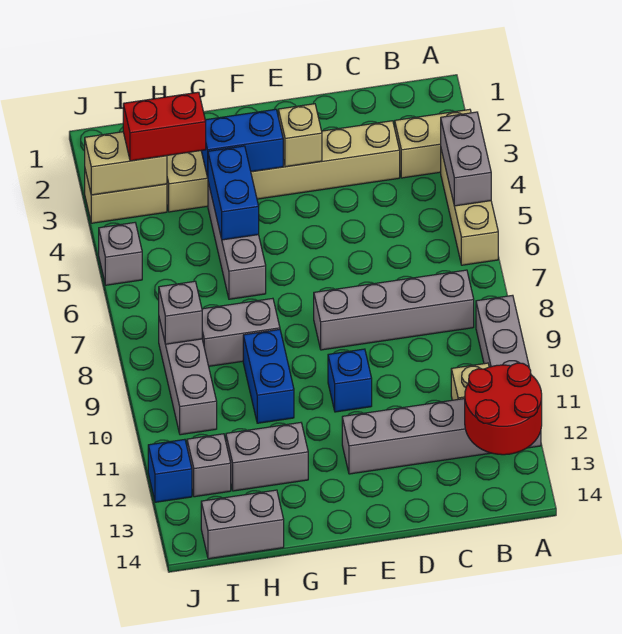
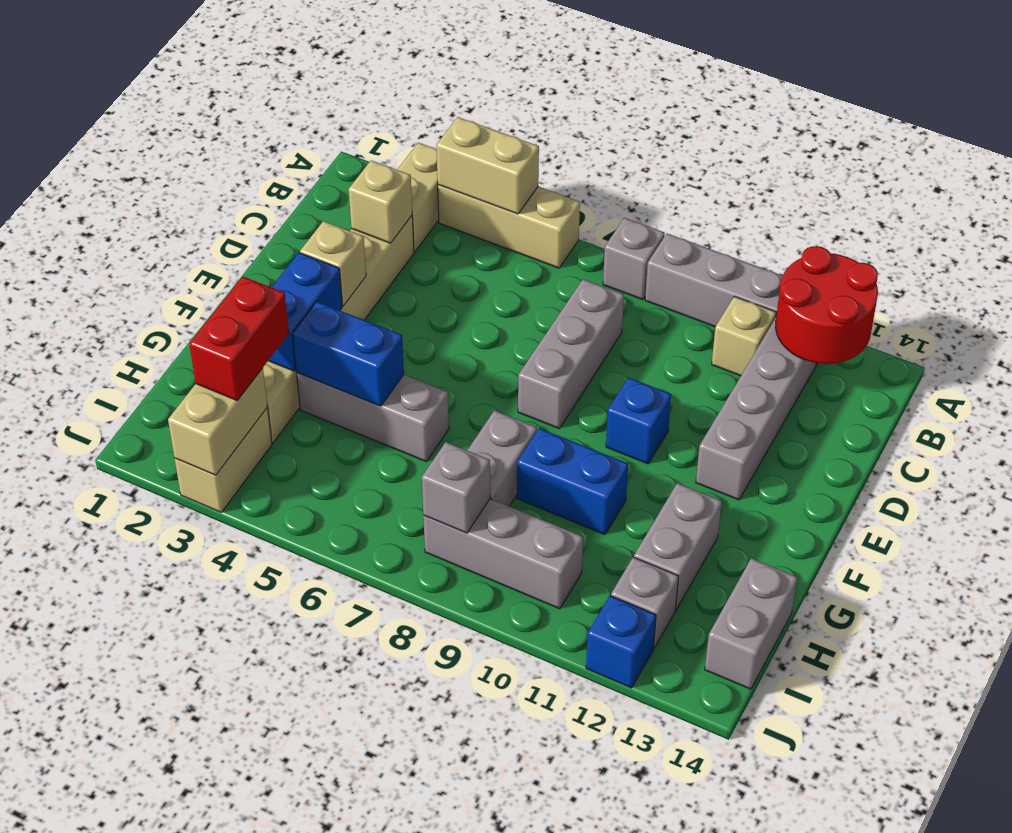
grey brick A4:A5 level 2 -> tan brick A4:A5 level 2
grey brick B8:E8 level 1 -> grey brick C8:E8 level 1
none -> tan brick C3 level 2
grey brick J5 level 1 -> grey brick A8 level 1

